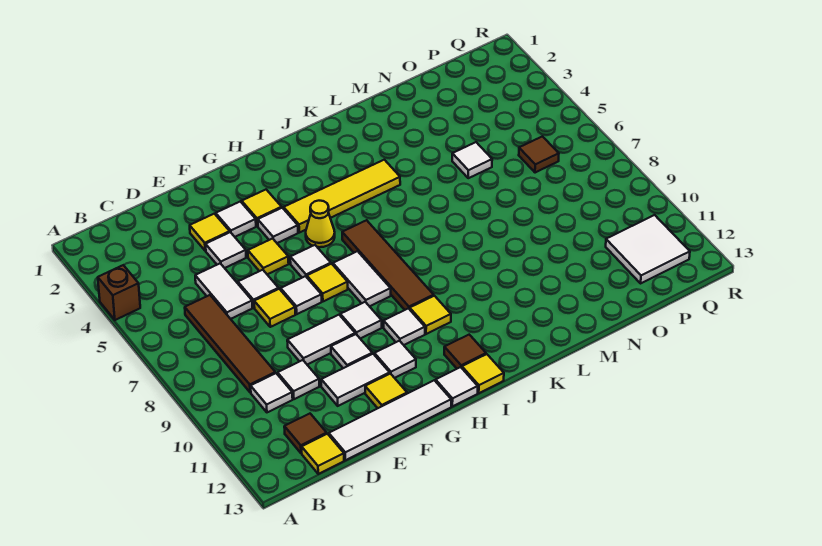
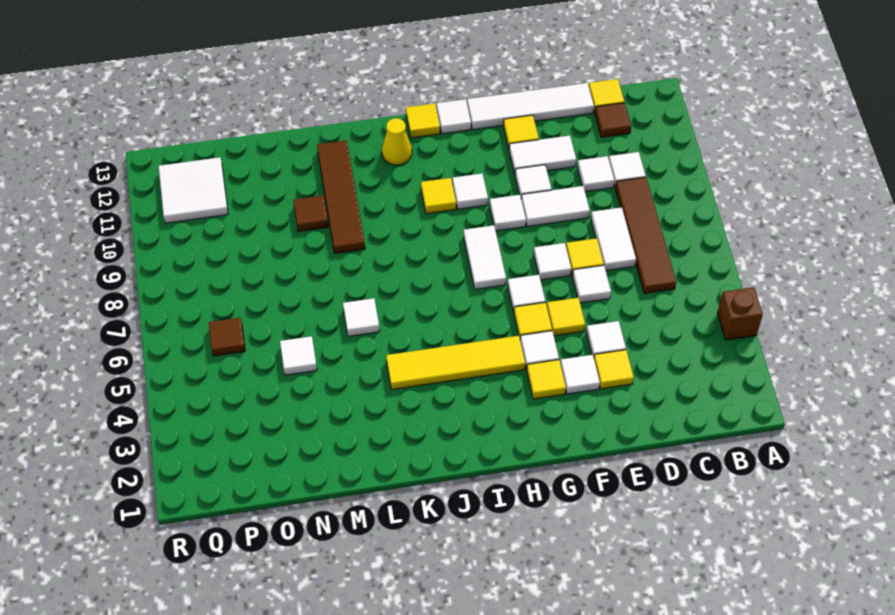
white tile D5:D6 level 1 -> white tile D7:D8 level 1
yellow tile G7 level 1 -> yellow tile G5 level 1
white tile G11 level 1 -> white tile L6 level 1
yellow cone H5 level 1 -> yellow cone J12 level 1
brown tile I6:I9 level 1 -> brown tile L9:L12 level 1
brown tile I12 level 1 -> brown tile M10 level 1

